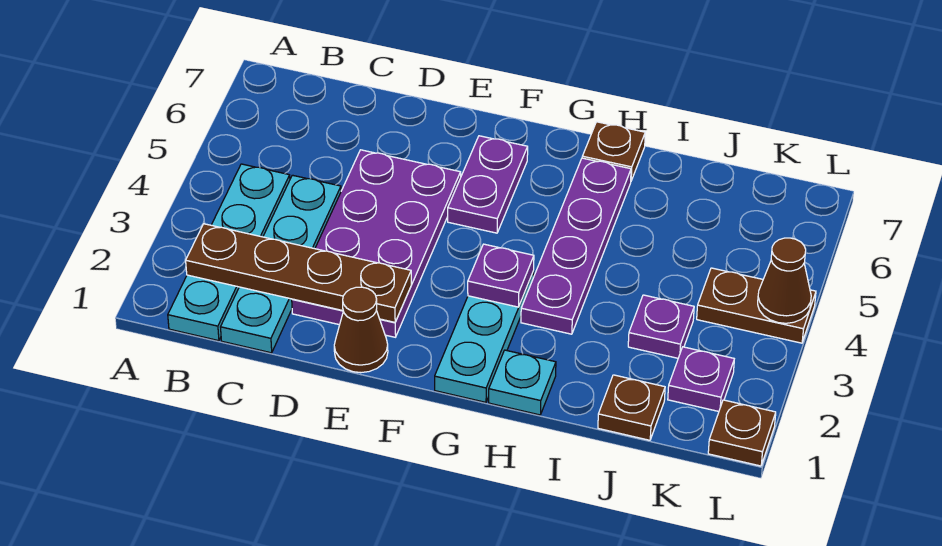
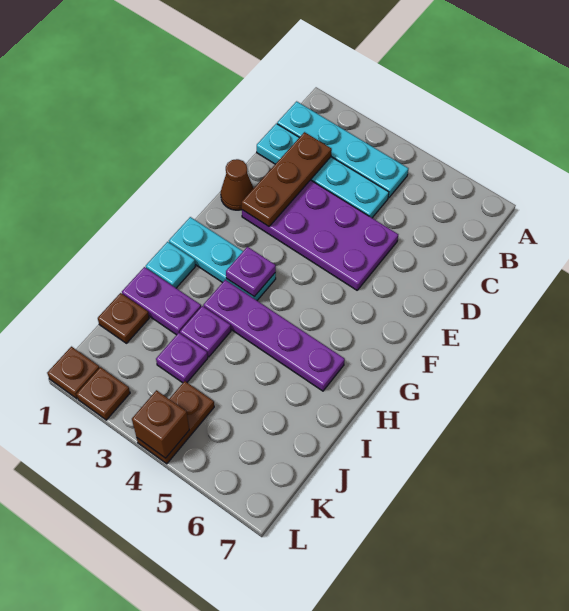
brown plate B2:E2 level 2 -> brown plate C2:E2 level 2
purple plate F5:F6 level 1 -> purple plate I1:I2 level 1
brown plate H7 level 1 -> brown plate L2 level 1
purple plate K2 level 1 -> purple plate I3 level 1
brown cone L4 level 2 -> brown brick L4 level 2

